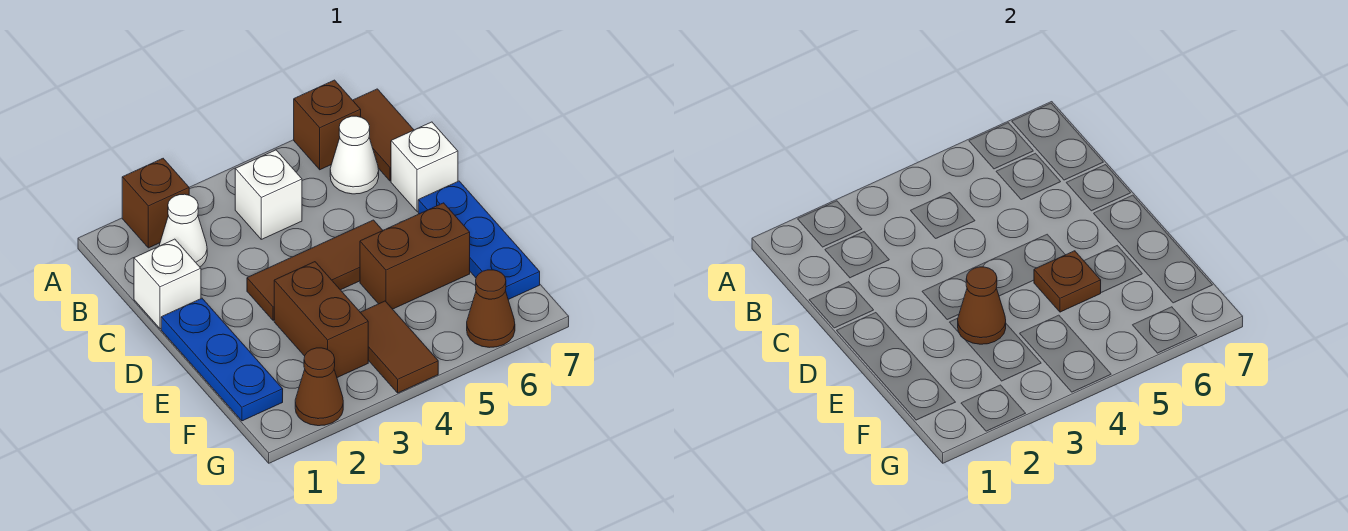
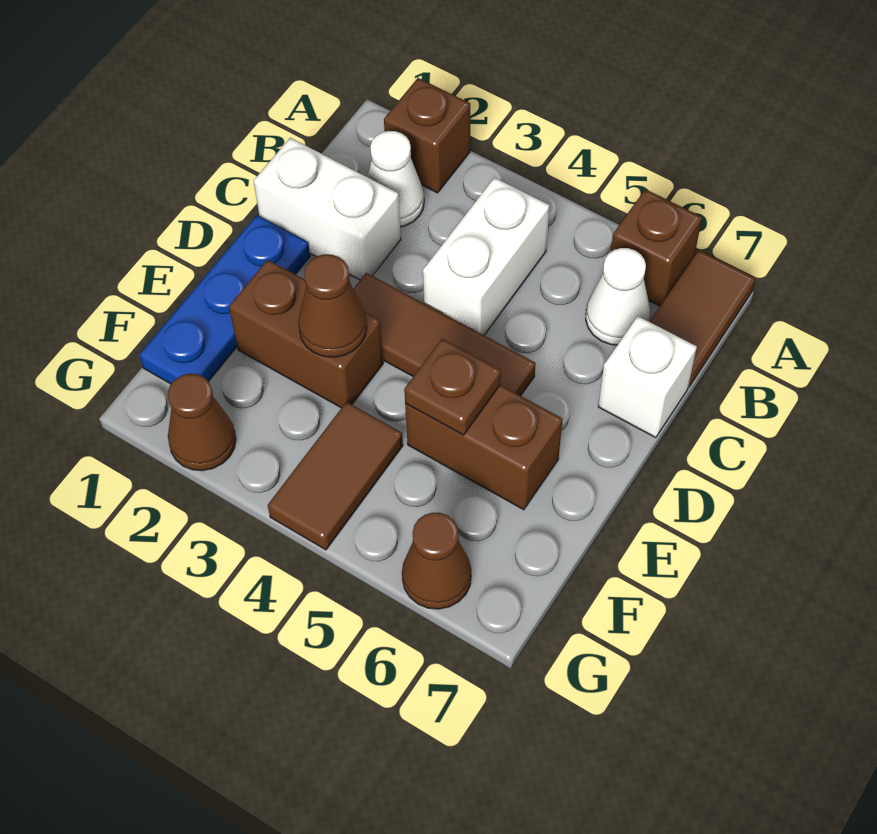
white brick B4 level 1 -> white brick B4:C4 level 1
white brick C1 level 1 -> white brick C1:C2 level 1
blue plate D7:F7 level 1 -> none
brown brick E3:F3 level 1 -> brown brick E2:E3 level 1

